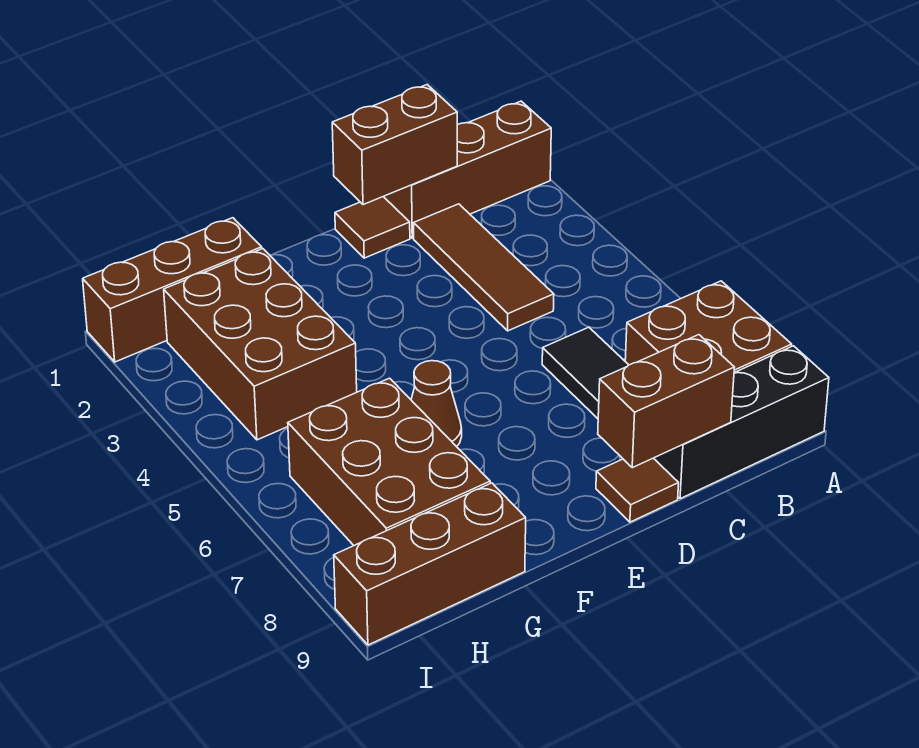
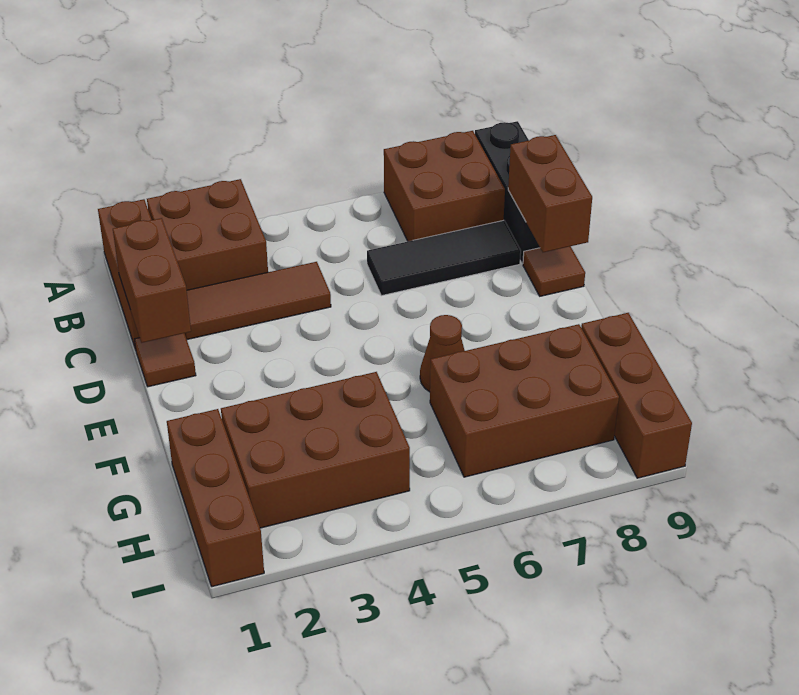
none -> brown brick A2:B3 level 1

